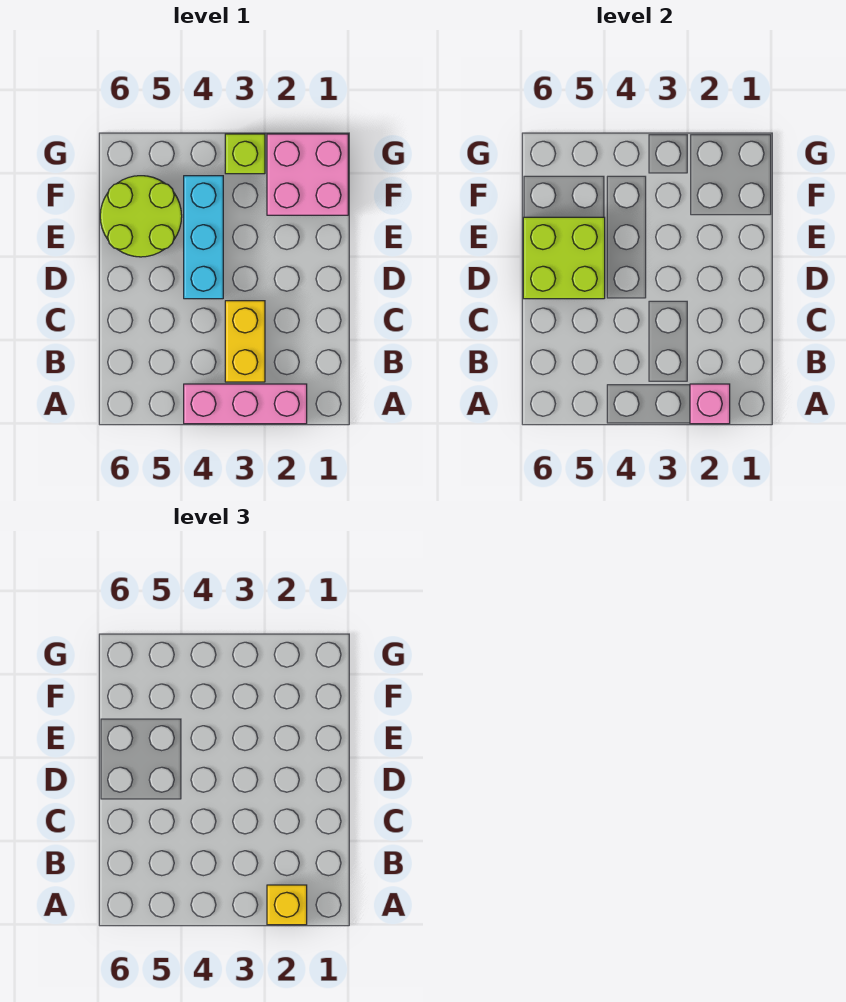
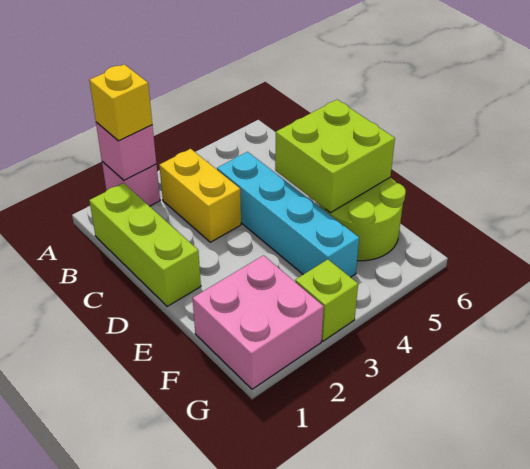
pink brick A2:A4 level 1 -> pink brick A2 level 1
none -> lime brick B1:D1 level 1
cyan brick D4:F4 level 1 -> cyan brick C4:F4 level 1

